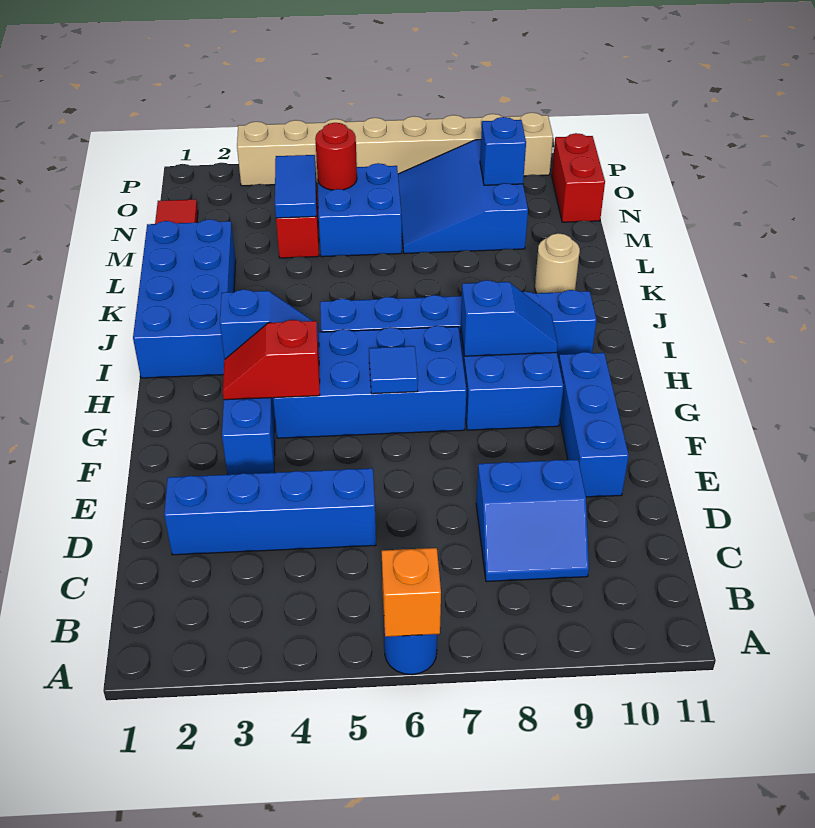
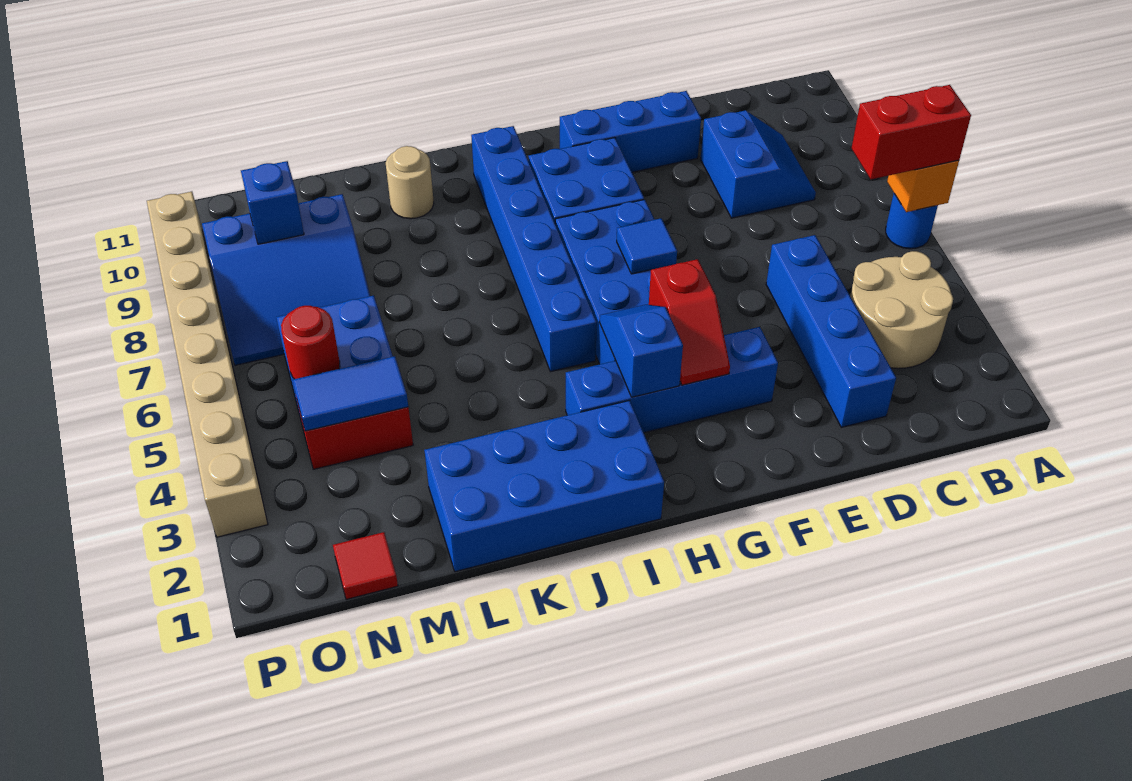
none -> tan round brick B3:C4 level 1
blue slope H8:H9 level 2 top 8 -> none
red brick N11:O11 level 1 -> red brick A6:B6 level 3

